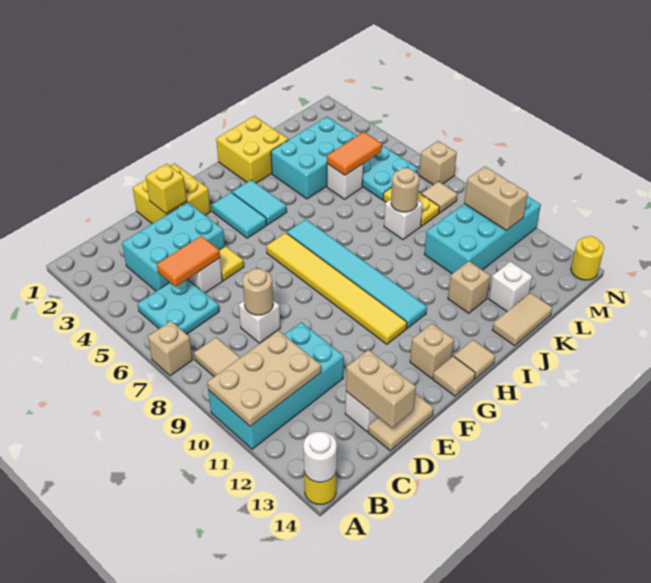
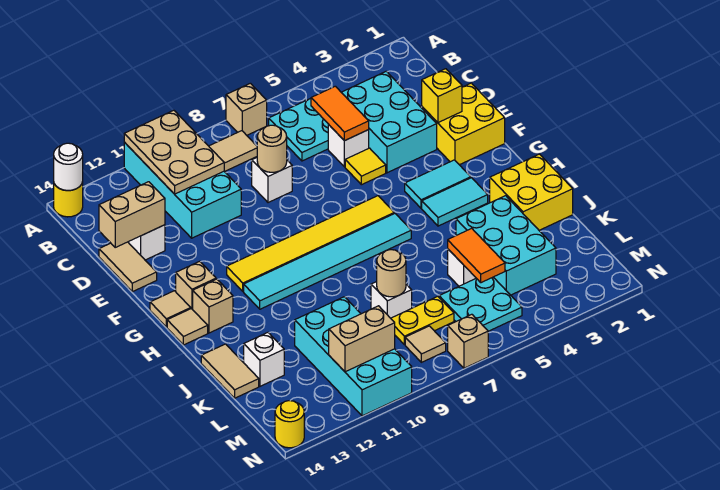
tan brick J12 level 1 -> tan brick H13 level 1

